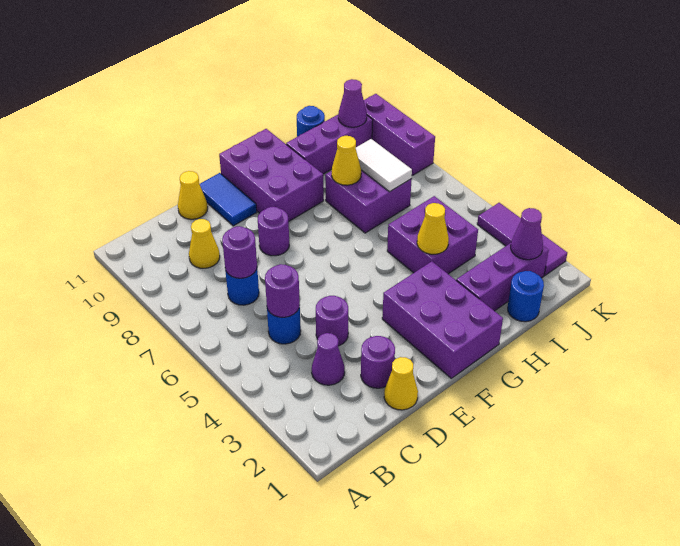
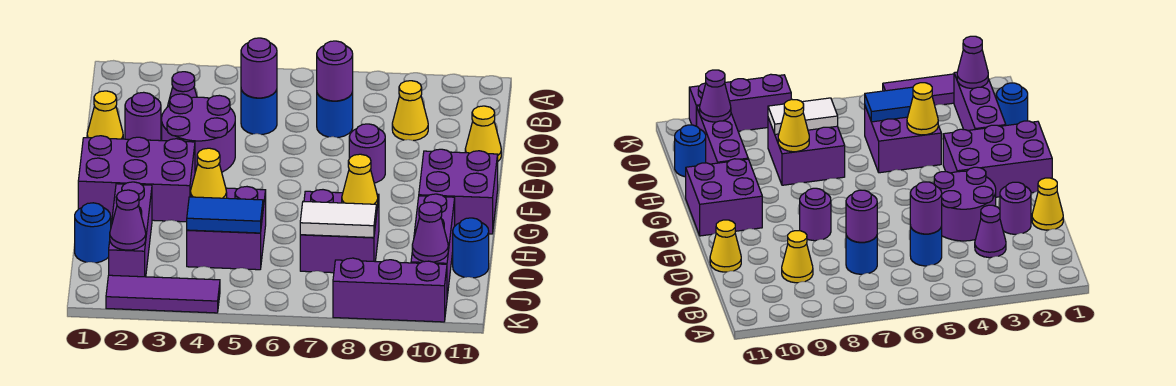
purple round brick D4 level 1 -> purple round brick D3:E4 level 1
blue tile E10:E11 level 1 -> blue tile I4:I5 level 2
purple brick F9:G11 level 1 -> purple brick F10:G11 level 1

